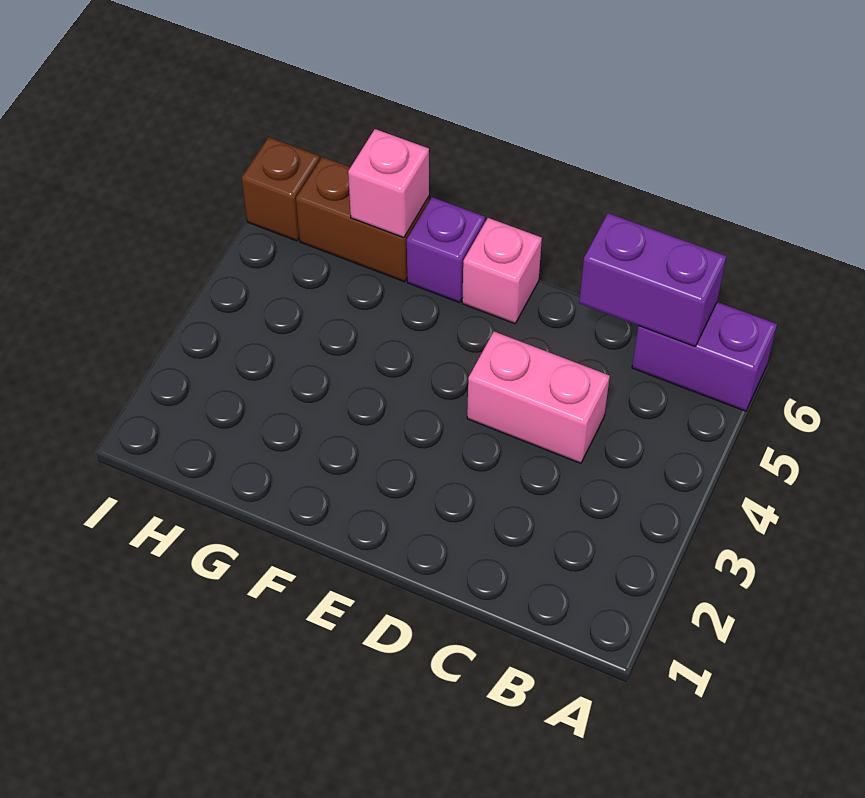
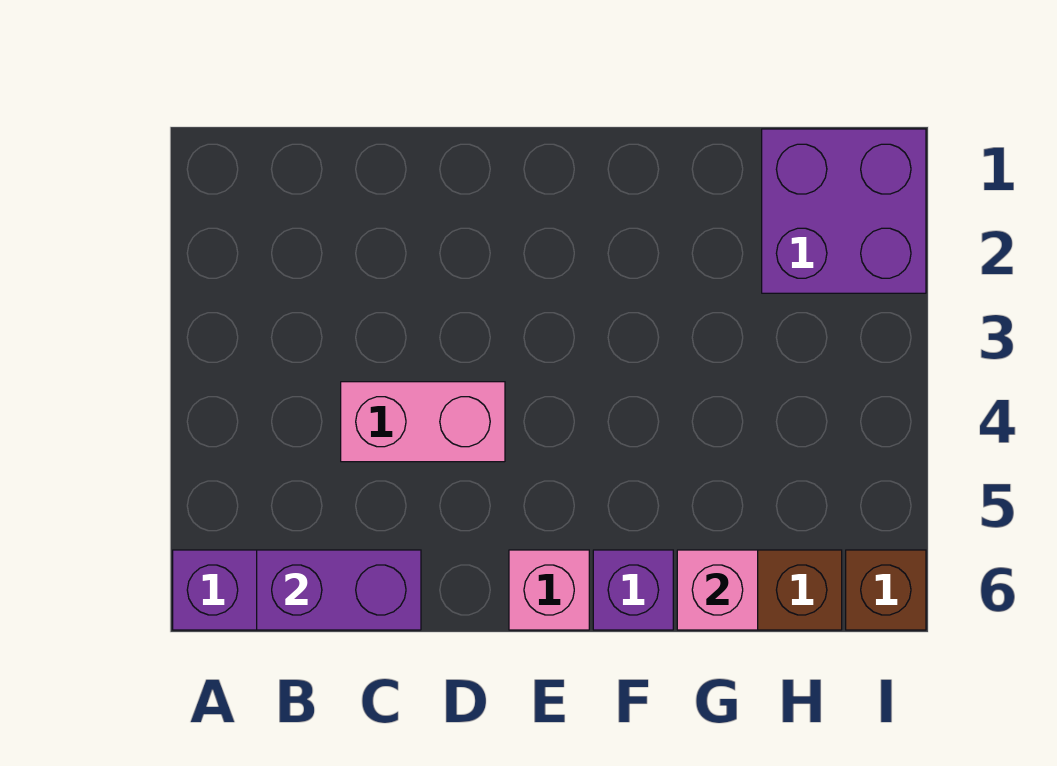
none -> purple brick H1:I2 level 1

